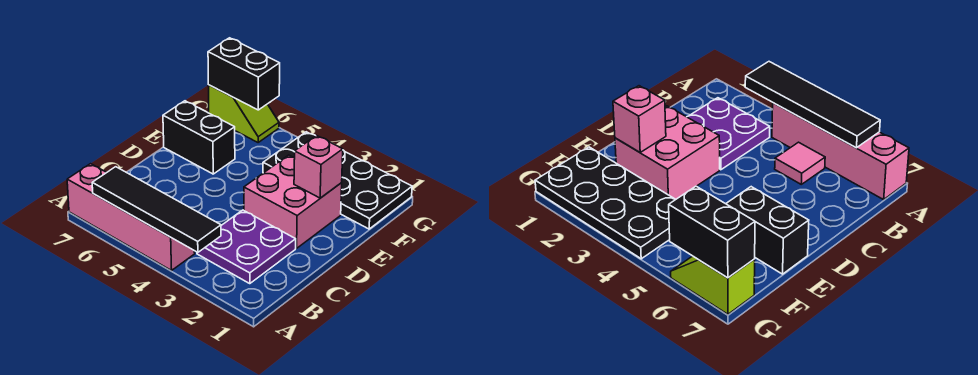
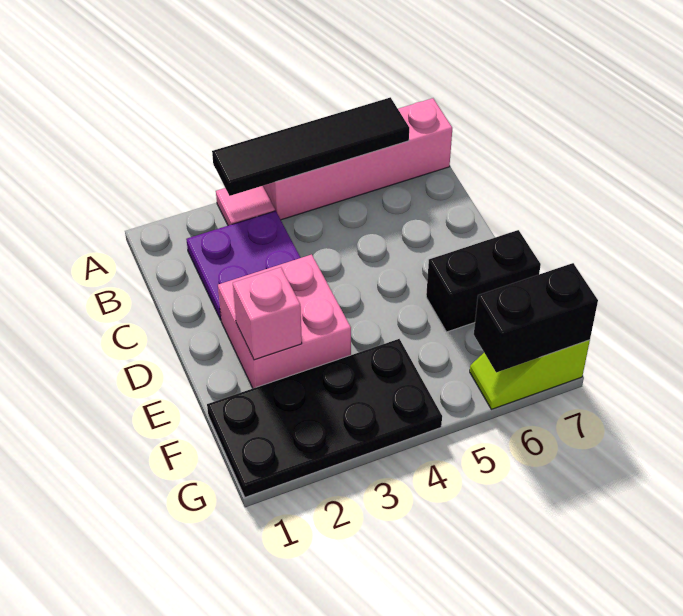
pink tile B5 level 1 -> pink tile A3 level 1

